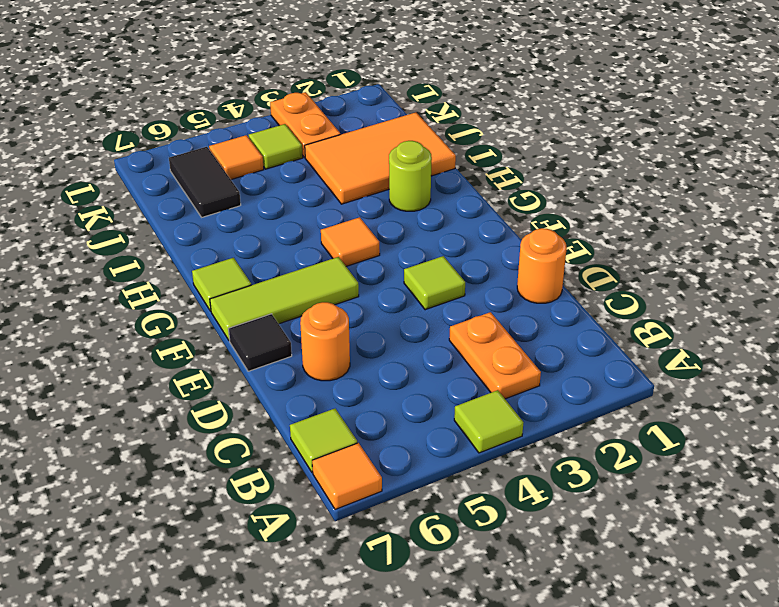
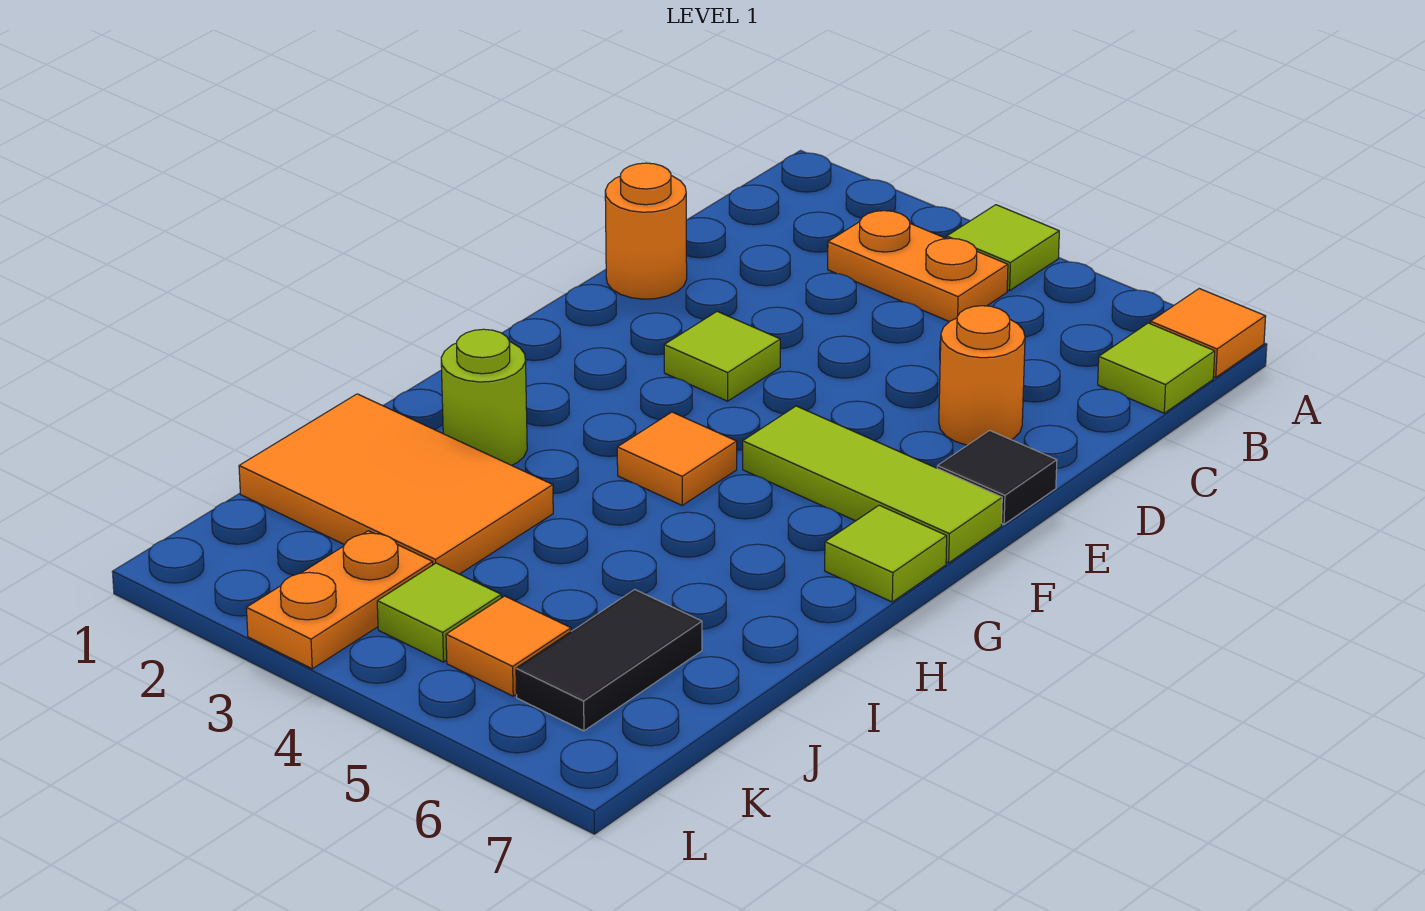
orange plate B3:C3 level 1 -> orange plate B3:B4 level 1

